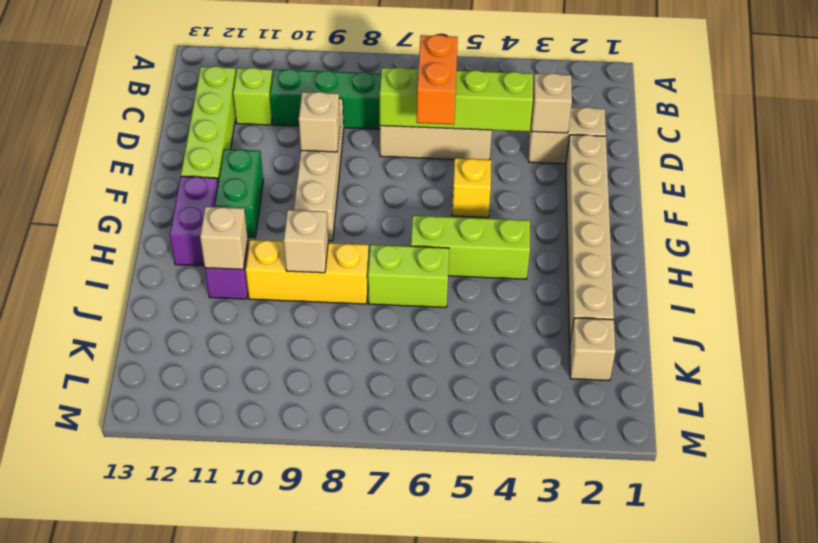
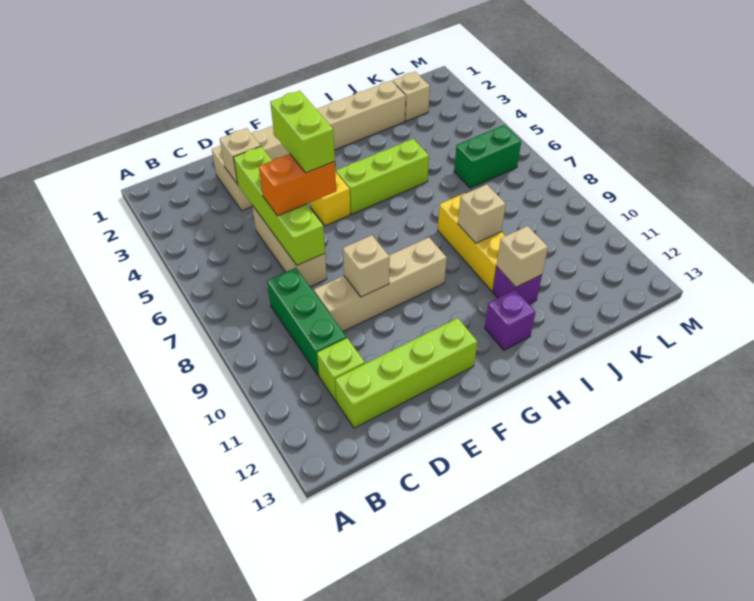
green brick F11:G11 level 1 -> green brick K6:L6 level 1
purple brick G12:H12 level 1 -> purple brick H12 level 1
lime brick H4:H6 level 1 -> lime brick G5:I5 level 1
lime brick I6:I7 level 1 -> lime brick E5:E6 level 4

